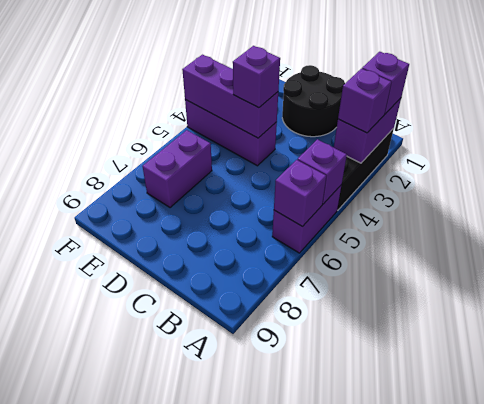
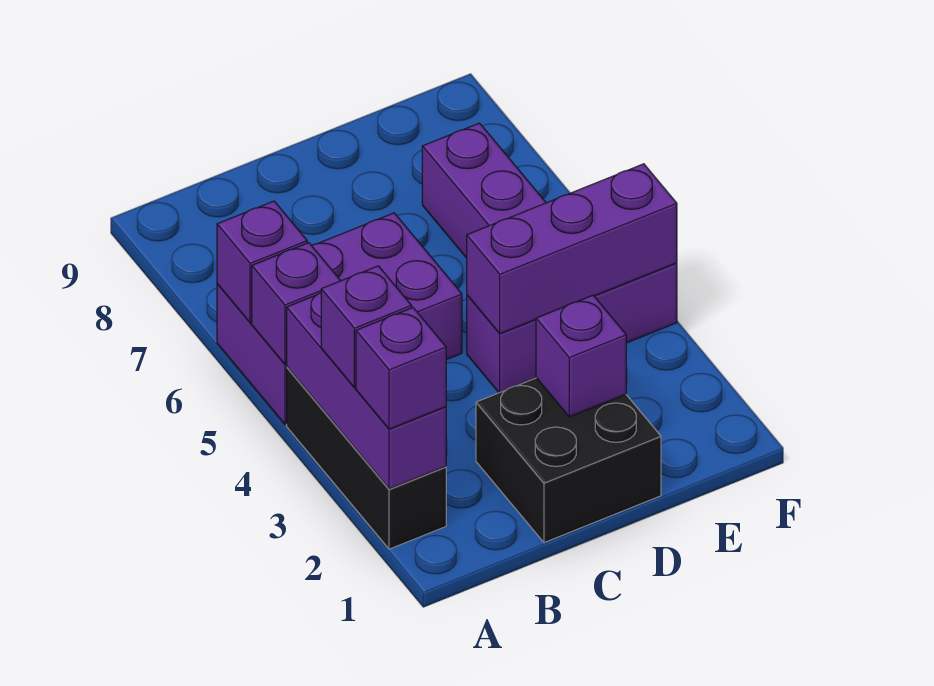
purple brick A2:A3 level 2 -> purple brick A2:A4 level 2
purple brick A5:A6 level 1 -> purple brick A5:C6 level 1
black round brick C1:D2 level 1 -> black brick C1:D2 level 1
purple brick D4 level 3 -> purple brick D2 level 2

